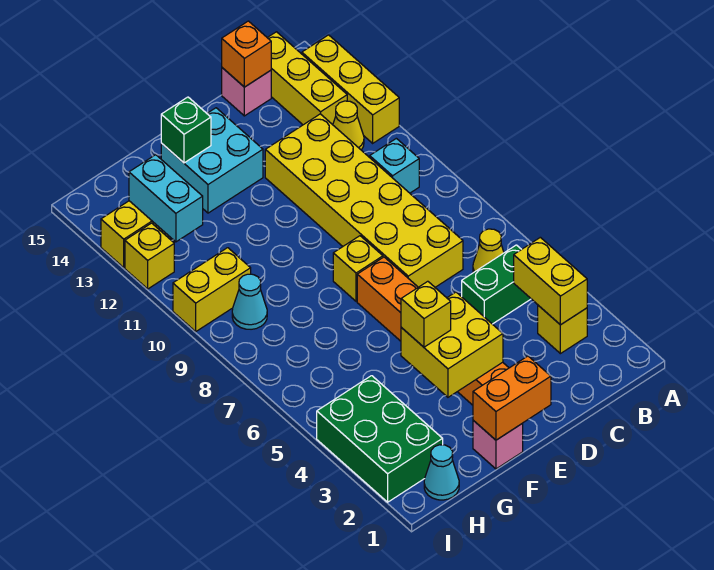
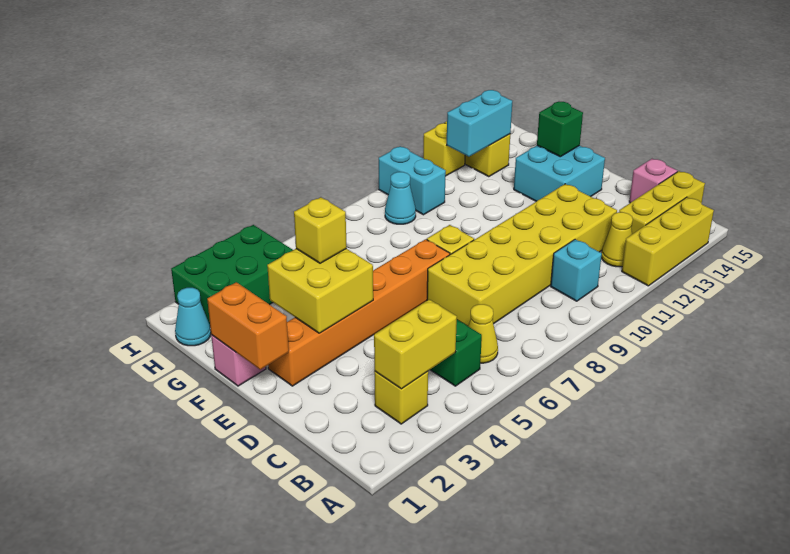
orange brick C15 level 2 -> none
yellow brick H10:I10 level 1 -> cyan brick H10:I10 level 1

